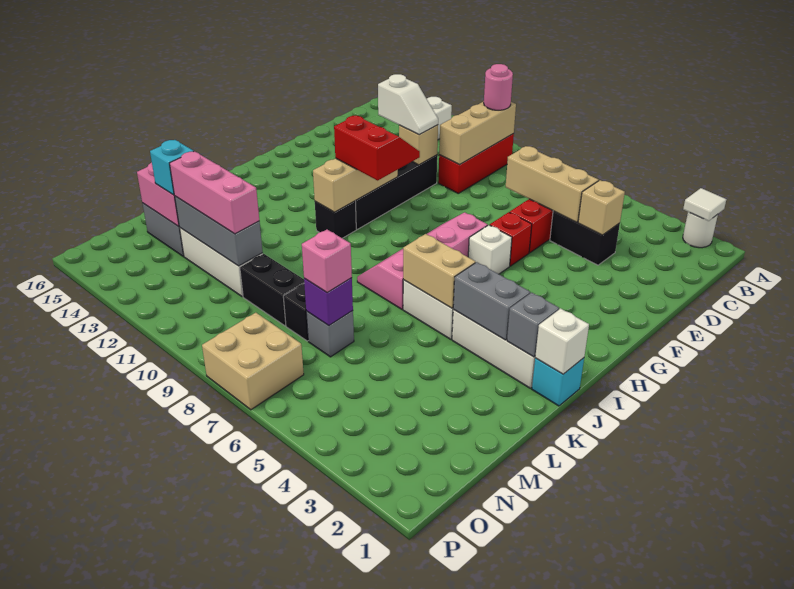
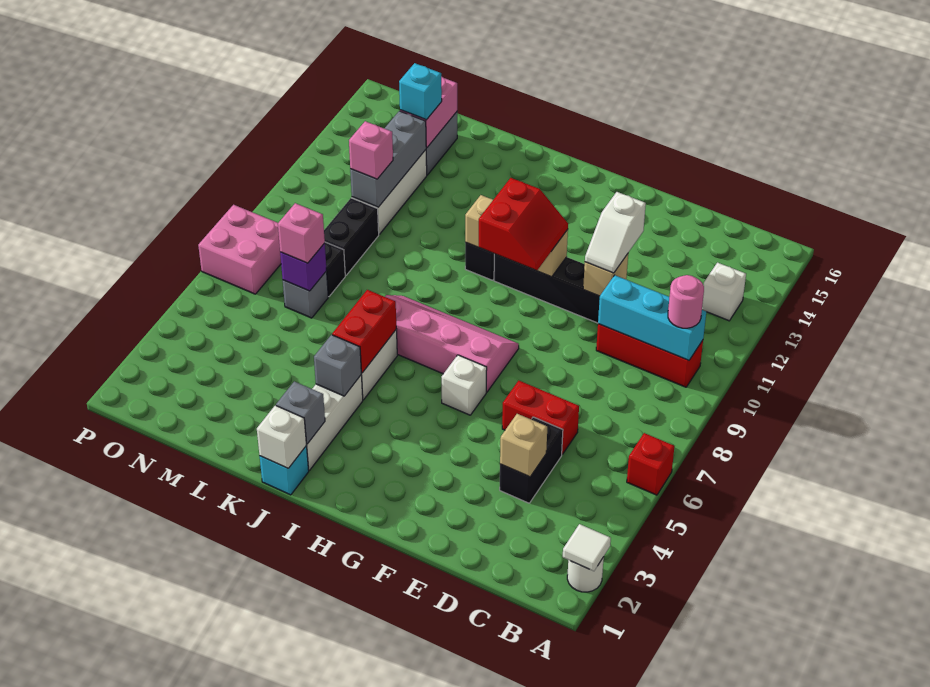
tan brick B10:D10 level 2 -> cyan brick B10:D10 level 2
tan brick D5:D7 level 2 -> none
red brick F6 level 1 -> red brick A6 level 1
grey brick J3:J4 level 2 -> grey brick J4 level 2
tan brick J5:J6 level 2 -> red brick J5:J6 level 2
pink brick M11:M13 level 3 -> pink brick M11 level 3
tan brick O7:P8 level 1 -> pink brick O7:P8 level 1

